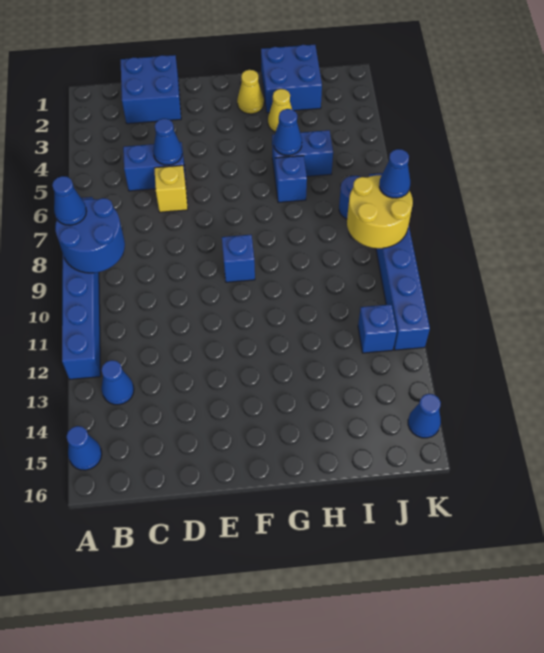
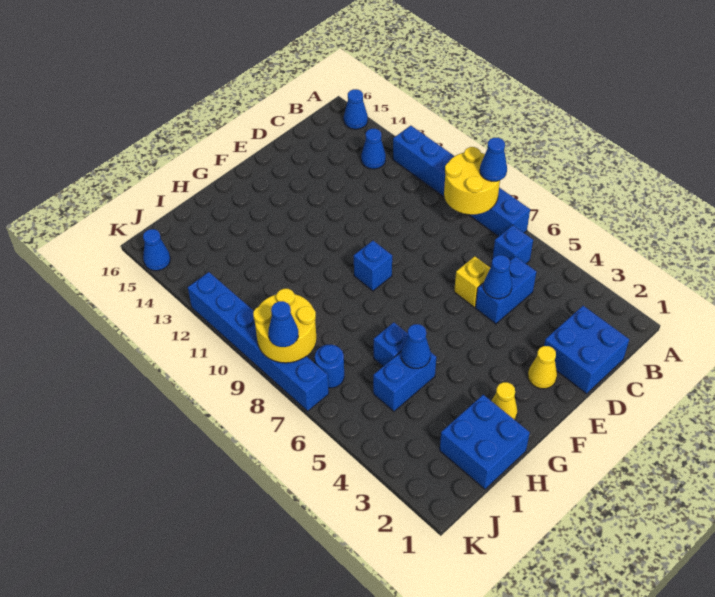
blue round brick A8:B9 level 2 -> yellow round brick A8:B9 level 2
yellow cone H3 level 1 -> yellow cone E2 level 1
blue brick J12 level 1 -> blue brick B6 level 1

